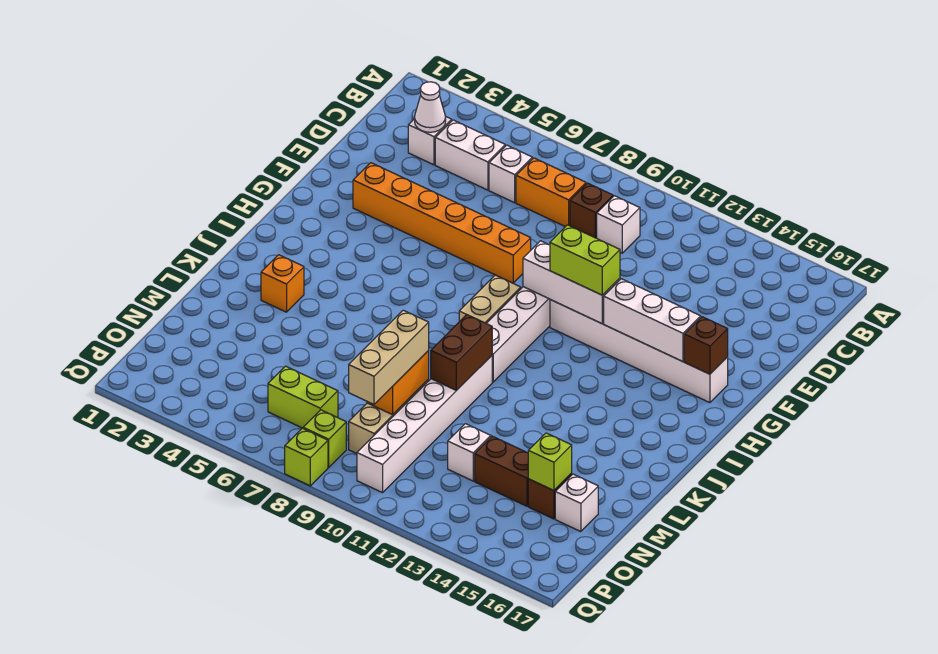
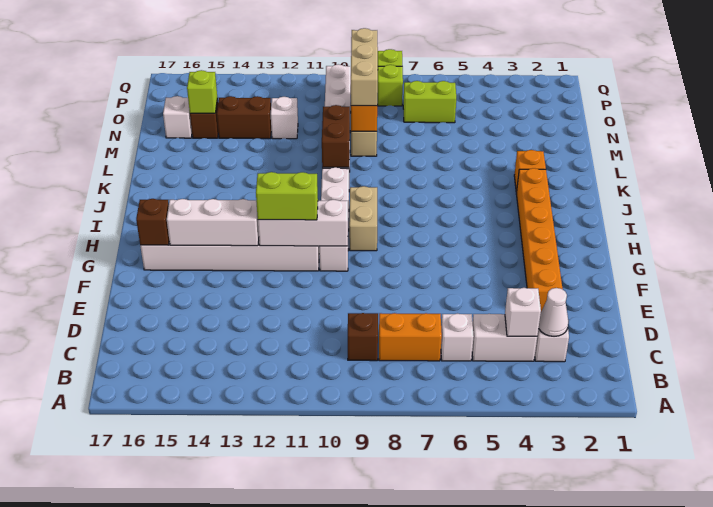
white brick C10 level 1 -> white brick C4 level 2
orange brick F3:F8 level 1 -> orange brick E3:J3 level 1

